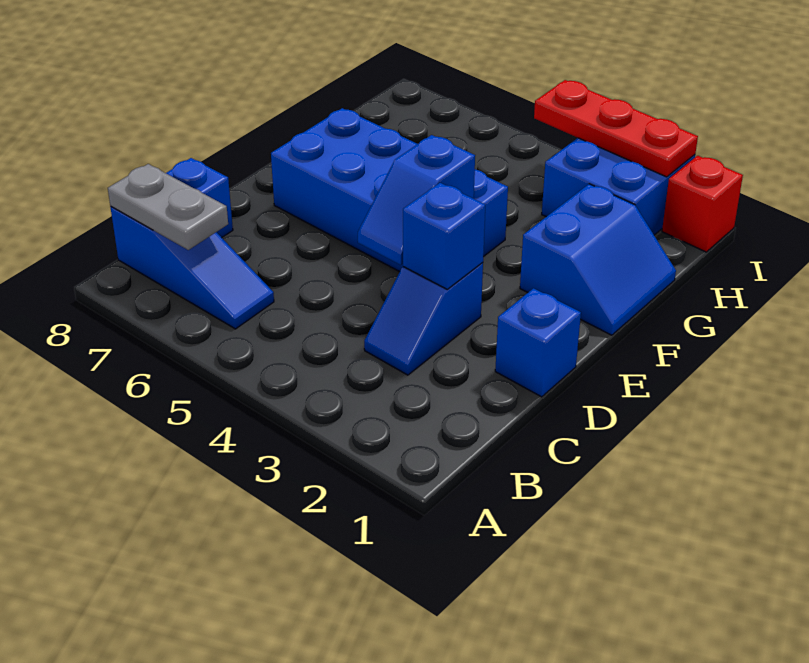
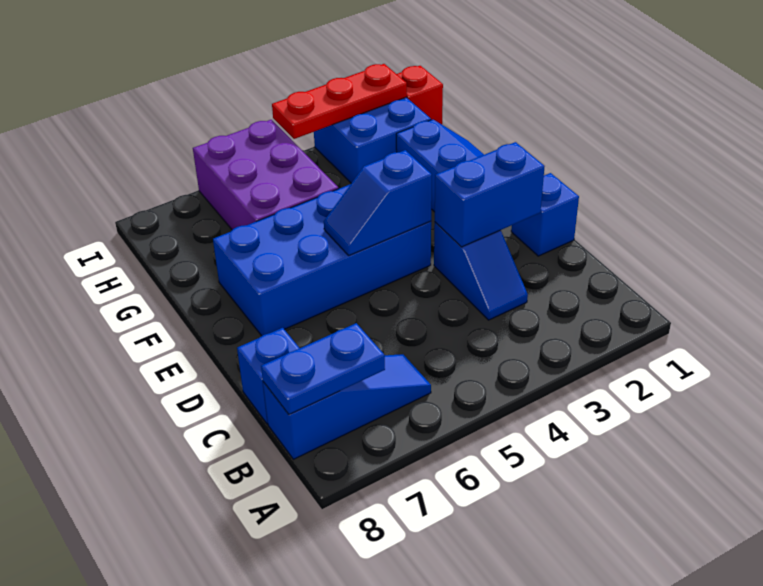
grey plate B7:B8 level 2 -> blue plate B7:B8 level 2
blue brick D3 level 2 -> blue brick D2:D3 level 2
blue slope D4:E4 level 2 top E -> blue slope E4:E5 level 2 top 4
none -> purple brick G5:I6 level 1

